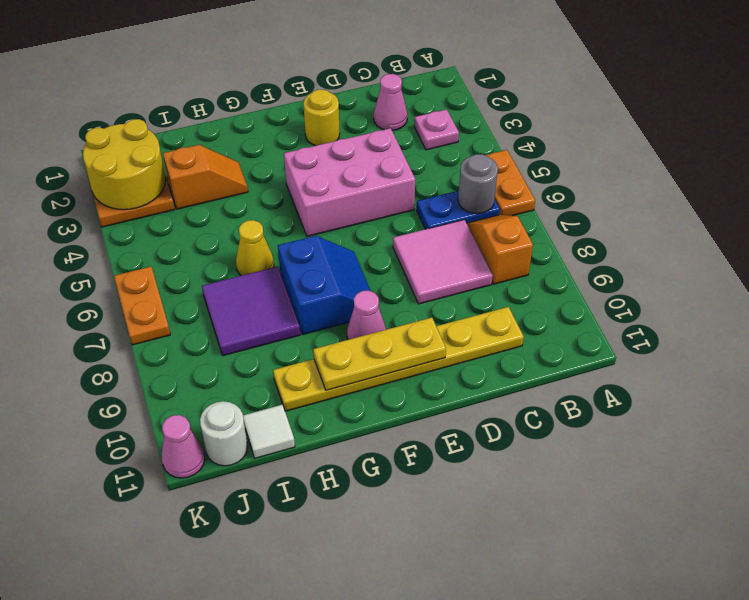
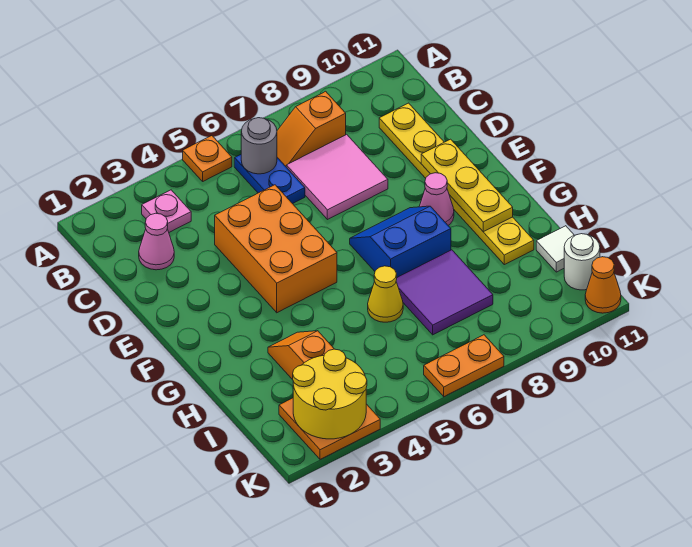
orange plate A5:A6 level 1 -> orange plate A5 level 1
pink brick D4:F5 level 1 -> orange brick D4:F5 level 1
yellow round brick E2 level 1 -> none
pink cone K11 level 1 -> orange cone K11 level 1

